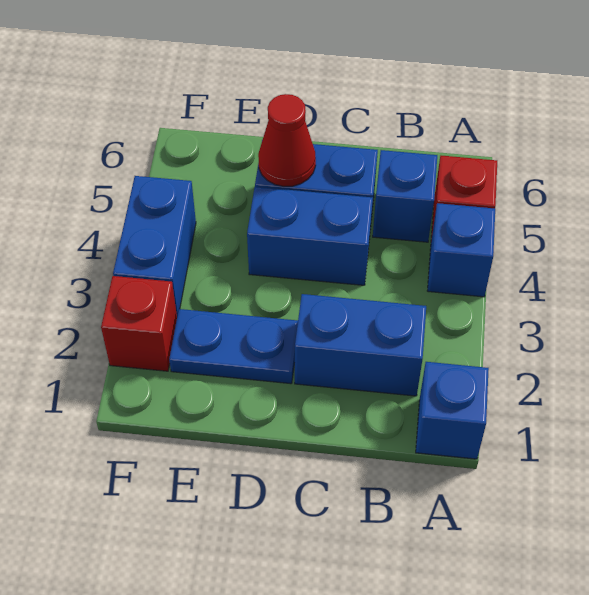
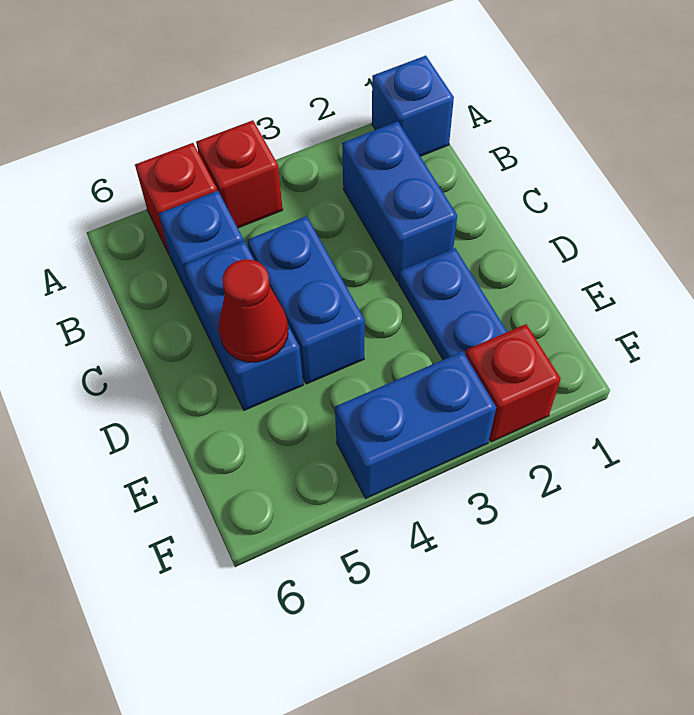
blue brick A4 level 1 -> red brick A4 level 1

